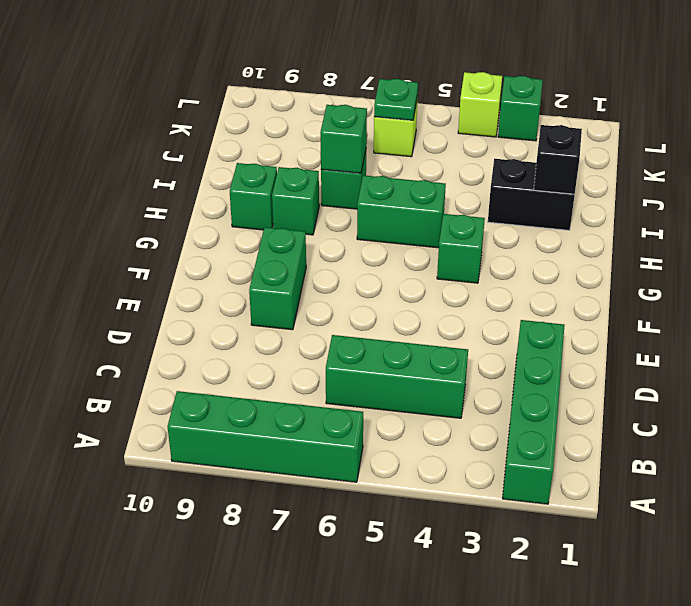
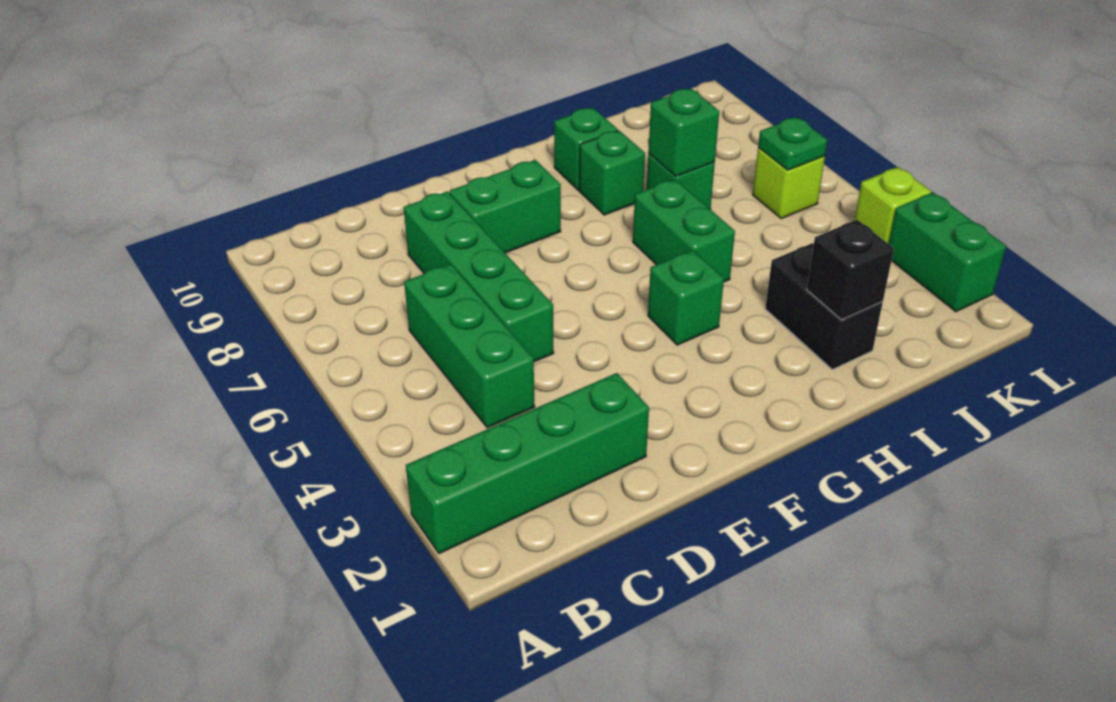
green brick A6:A9 level 1 -> green brick D5:D8 level 1
green brick L3 level 1 -> green brick L2:L3 level 1

